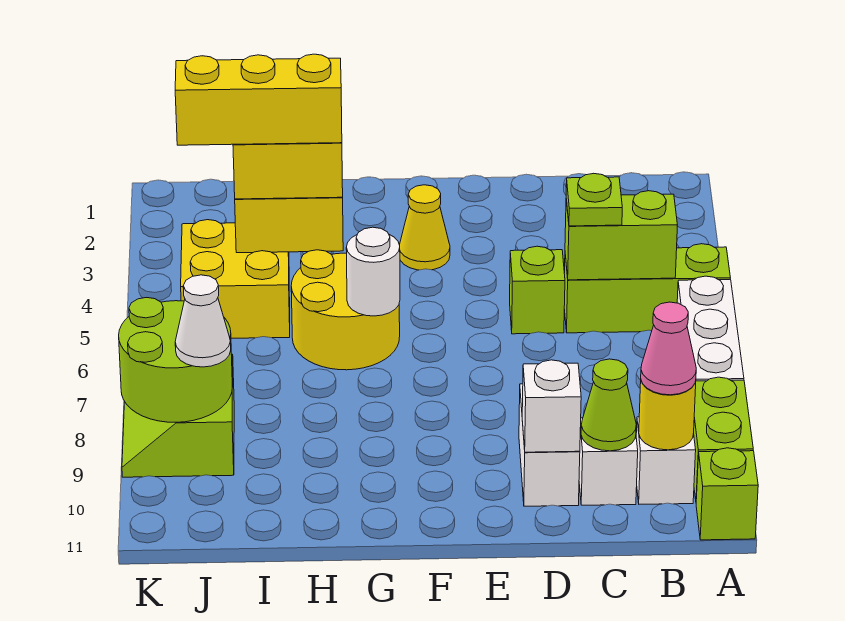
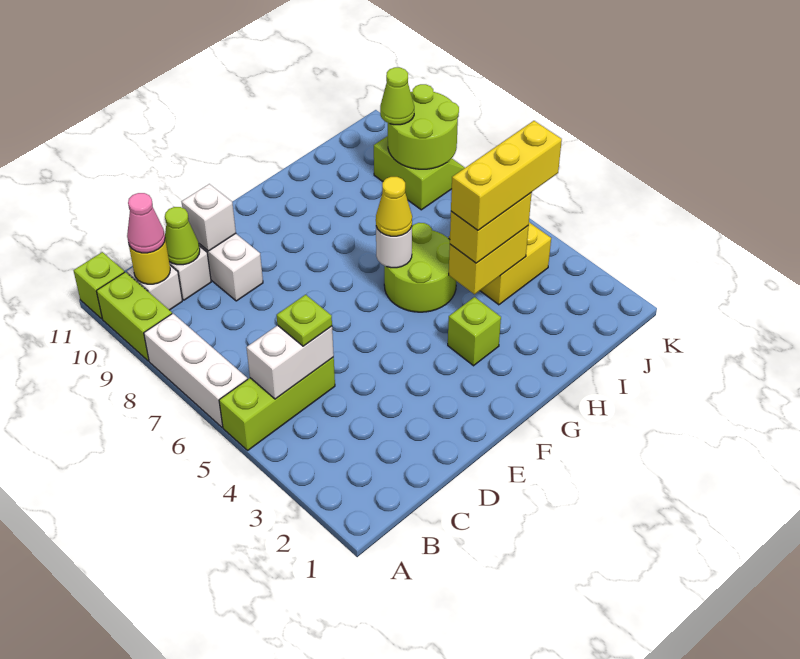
lime brick B5:C5 level 2 -> white brick B5:C5 level 2
lime brick D5 level 1 -> lime brick G3 level 1
yellow cone F3 level 1 -> yellow cone G6 level 3
yellow round brick G5:H6 level 1 -> lime round brick G5:H6 level 1
white cone J9 level 3 -> lime cone J9 level 3

